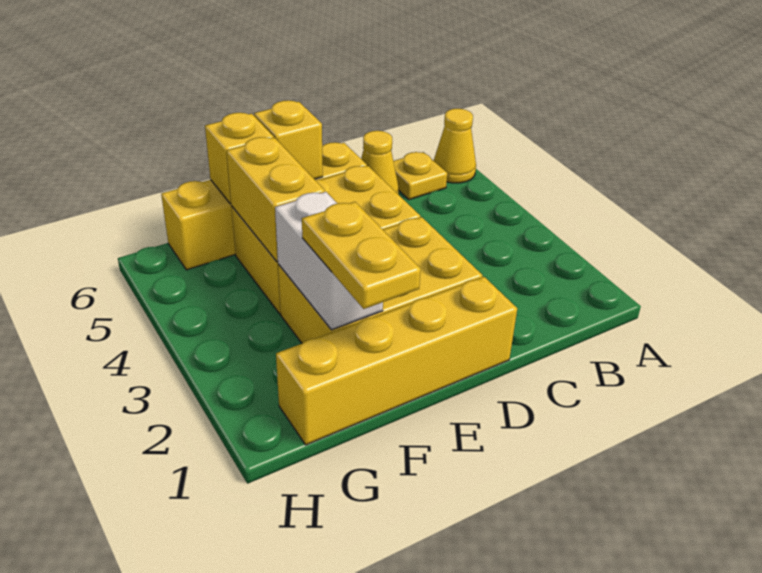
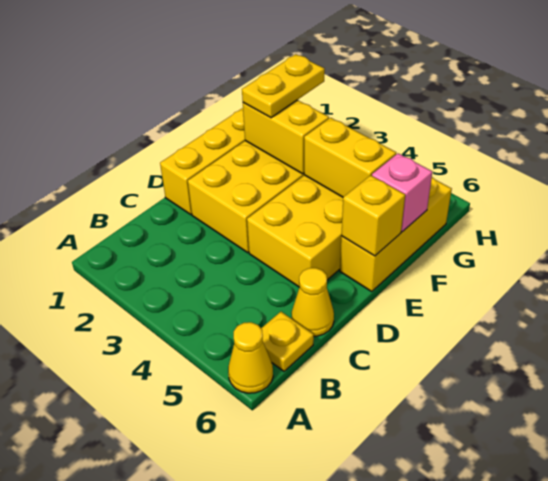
yellow brick D6:G6 level 1 -> yellow brick E6:G6 level 1
yellow plate F1:F2 level 3 -> yellow plate F2:G2 level 3
white brick F2:F3 level 2 -> yellow brick F2:F3 level 2
yellow brick F6 level 2 -> pink brick F6 level 2

